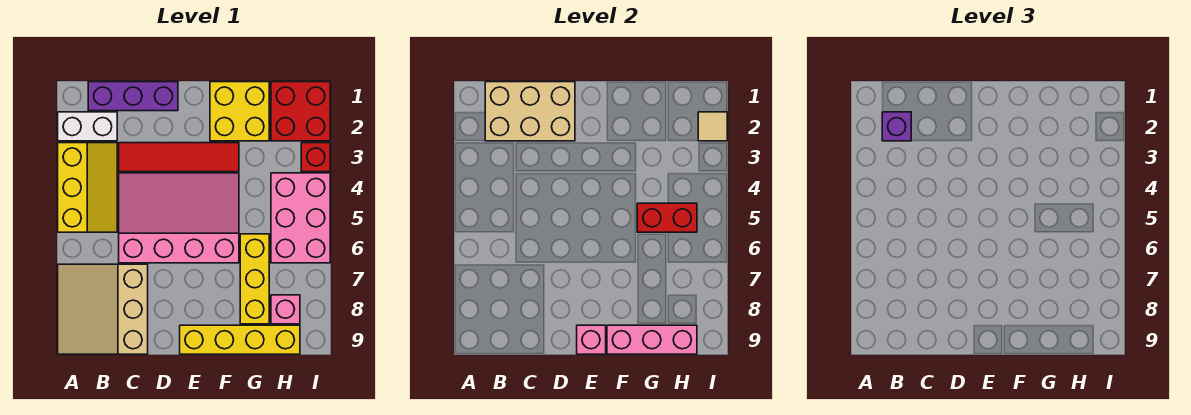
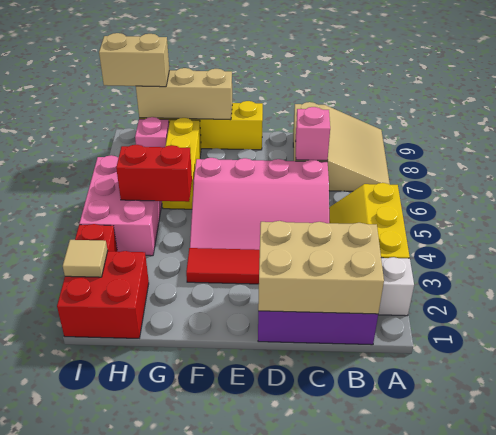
purple brick B2 level 3 -> none
pink brick E9 level 2 -> pink brick C7 level 2
yellow brick F1:G2 level 1 -> none
pink brick F9:H9 level 2 -> tan brick F9:H9 level 2
none -> tan brick H9:I9 level 3

